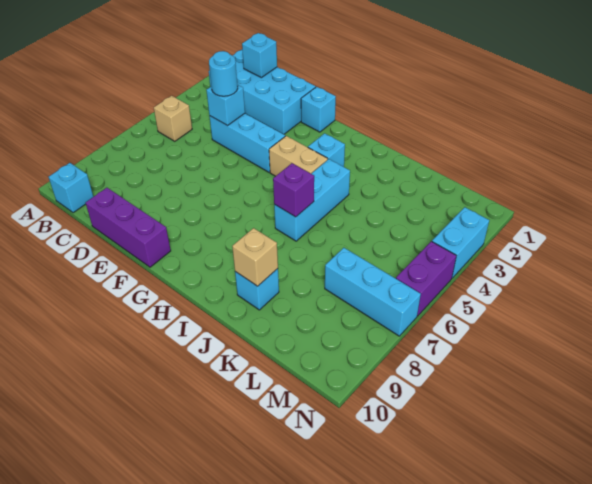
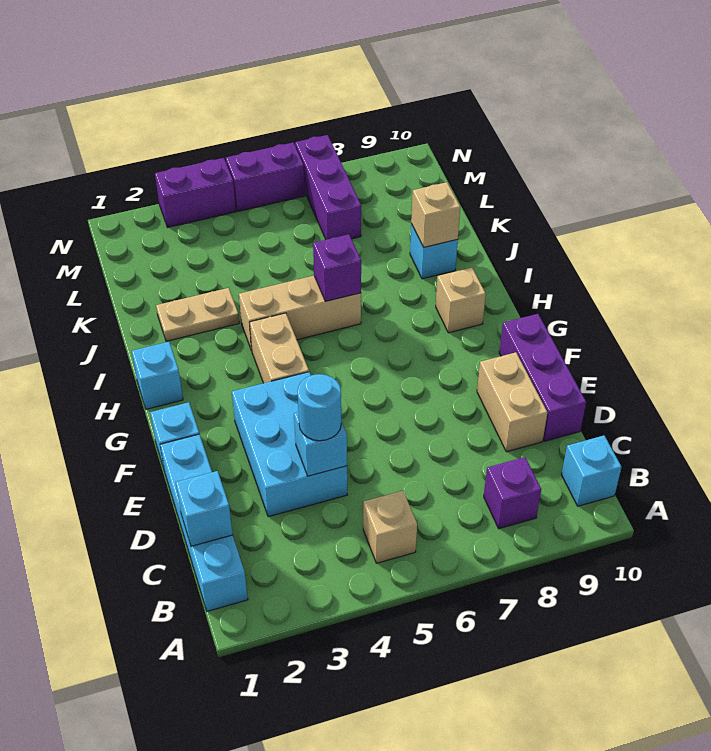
cyan brick B1:E2 level 1 -> cyan brick B1:E1 level 1
none -> purple brick B8 level 1
cyan brick D4:F4 level 1 -> cyan brick D3:F4 level 1
none -> tan brick D9:E9 level 1
cyan brick H3 level 1 -> cyan brick H1 level 1
none -> tan brick H9 level 1
cyan brick I4:I6 level 1 -> tan brick I4:I6 level 1
none -> tan plate J2:J3 level 1
cyan brick L7:N7 level 1 -> purple brick L7:N7 level 1
cyan brick N3:N4 level 1 -> purple brick N3:N4 level 1

